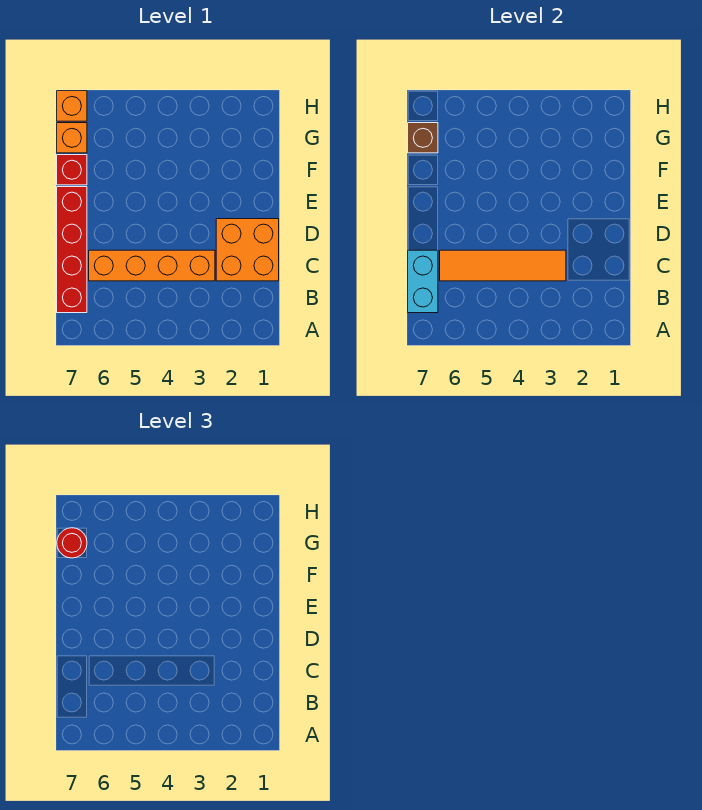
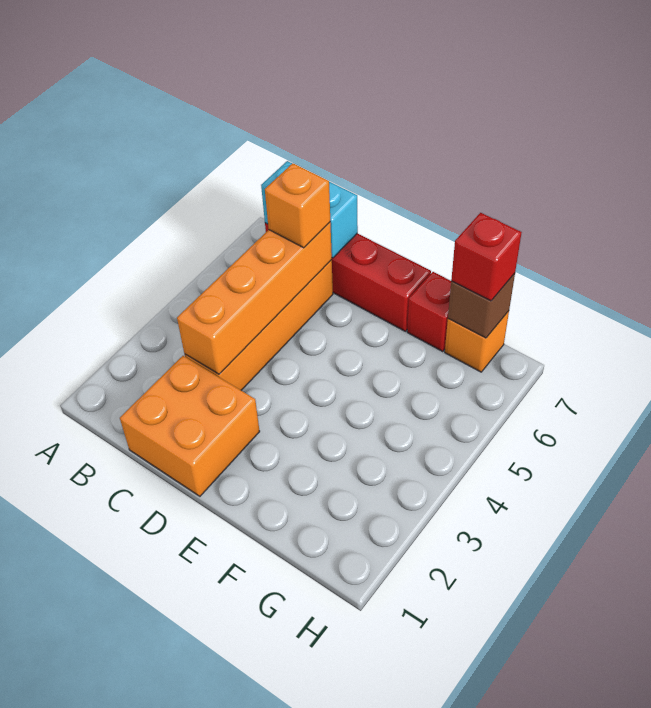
orange tile C3:C6 level 2 -> orange brick C3:C6 level 2
red round brick G7 level 3 -> red brick G7 level 3
orange brick H7 level 1 -> orange brick C6 level 3

